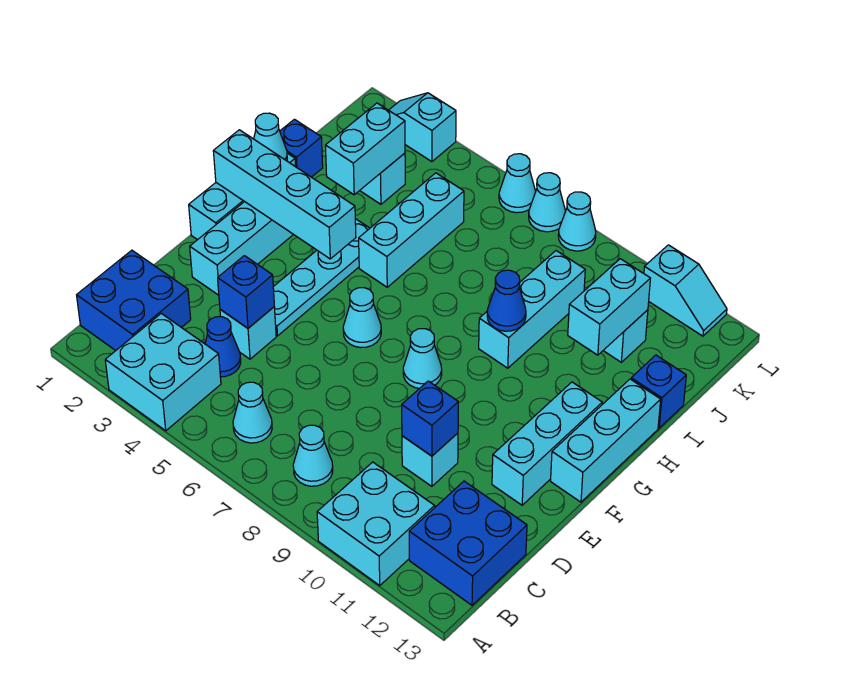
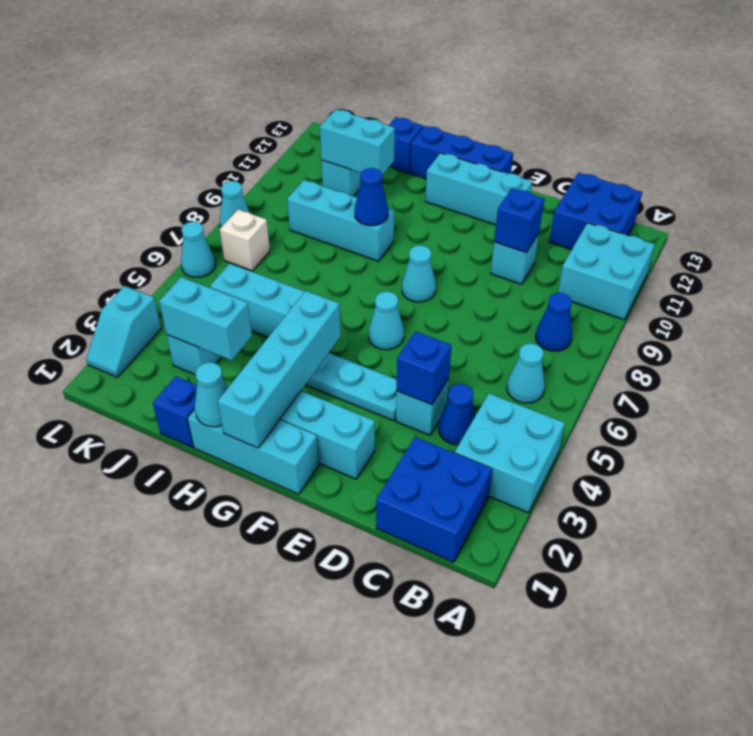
cyan cone B8 level 1 -> blue cone B8 level 1
cyan brick F13:H13 level 1 -> blue brick F13:H13 level 1
none -> white brick K7 level 1
cyan cone L7 level 1 -> none
cyan slope L11:L12 level 1 top 11 -> none

